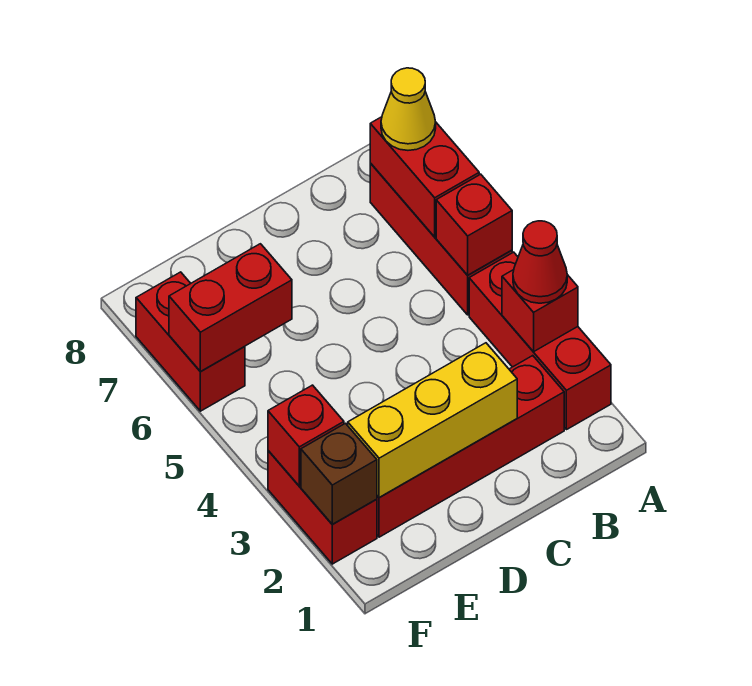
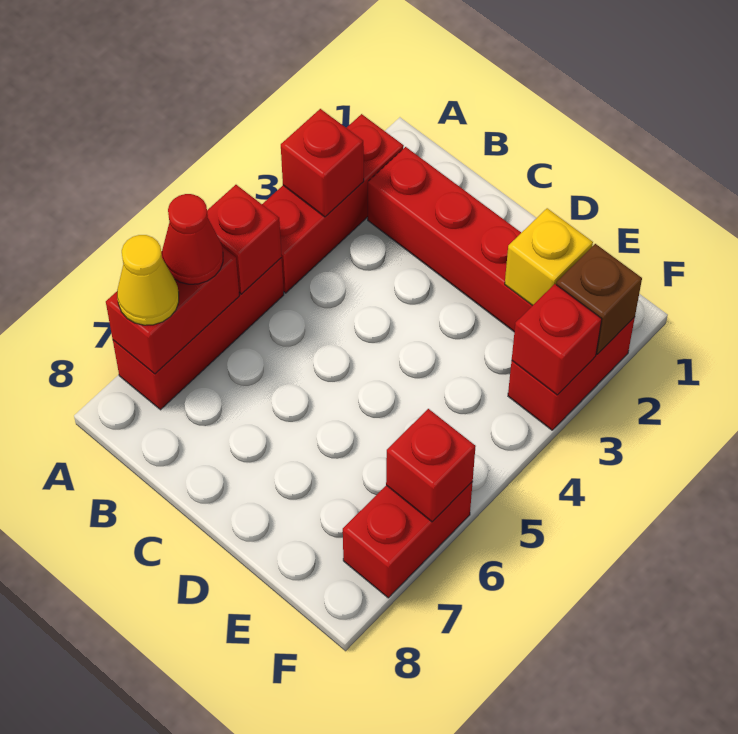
red cone A3 level 3 -> red cone A6 level 3
yellow brick C2:E2 level 2 -> yellow brick E2 level 2
red brick E6:F6 level 2 -> red brick F6 level 2

